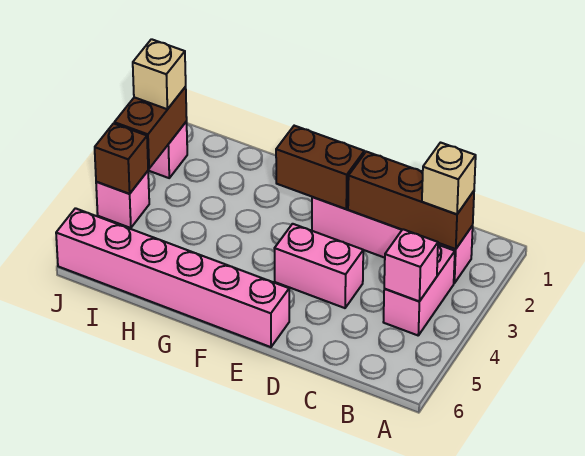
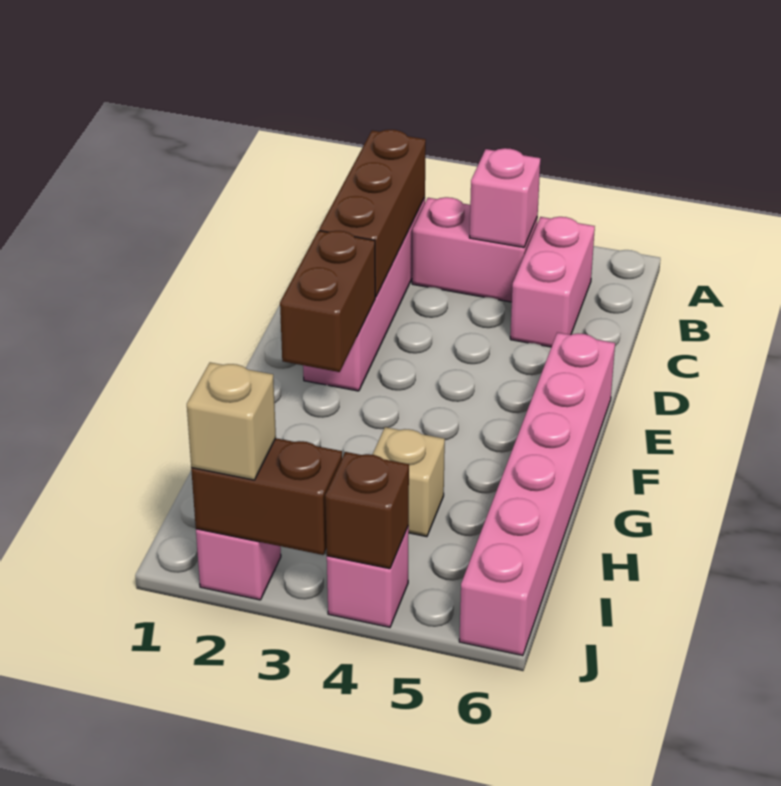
tan brick B2 level 3 -> tan brick H4 level 1
pink brick D4:E4 level 1 -> pink brick B5:C5 level 1

